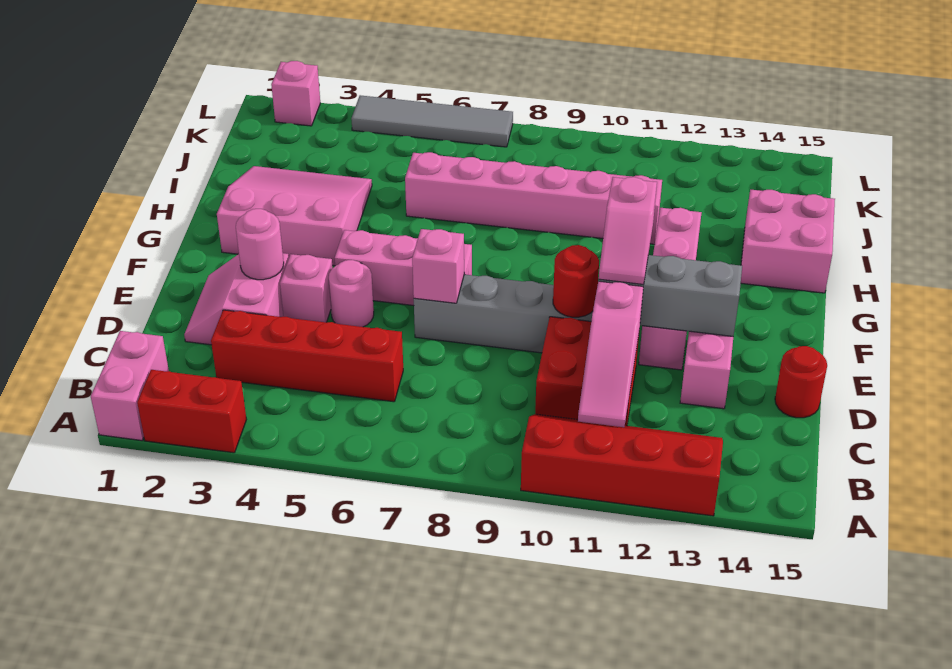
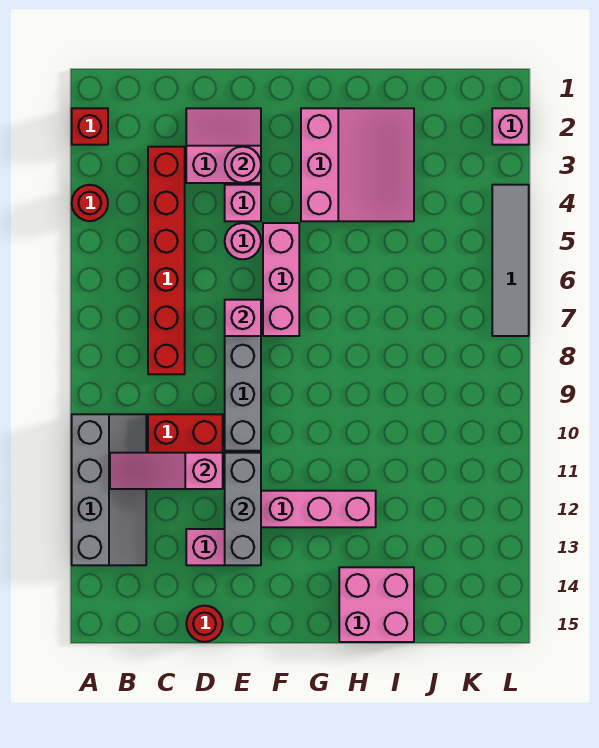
pink brick A1:B1 level 1 -> none
red brick A2:A3 level 1 -> red brick A2 level 1
red slope A10:B13 level 1 top A -> grey slope A10:B13 level 1 top A
red brick C3:C6 level 1 -> red brick C3:C8 level 1
red round brick E10 level 2 -> red round brick A4 level 1
pink slope E11:F11 level 3 top F -> none
pink brick I6:I11 level 1 -> none

